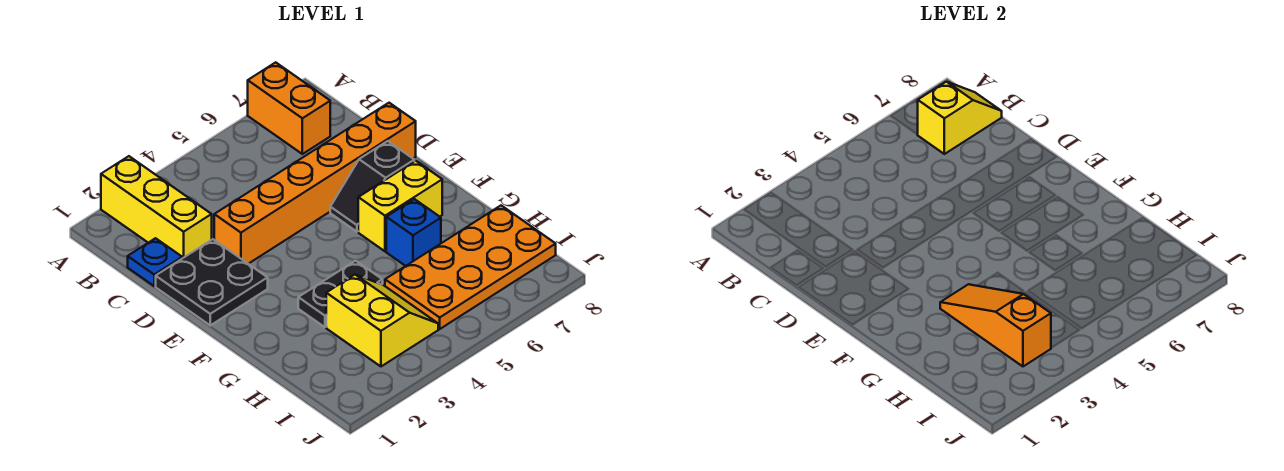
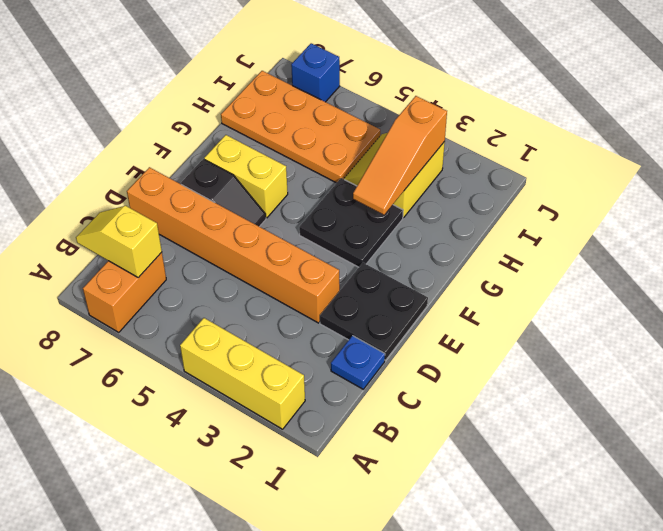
yellow brick A2:C2 level 1 -> yellow brick A2:A4 level 1
black plate G3:G4 level 1 -> black plate F3:G4 level 1
blue brick G6 level 1 -> blue brick J7 level 1

